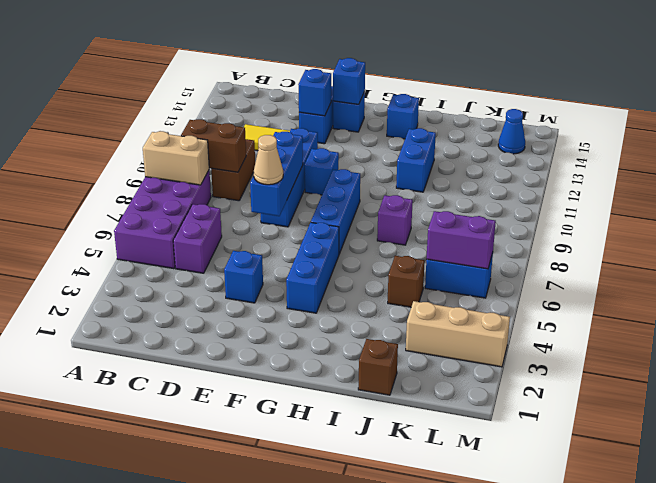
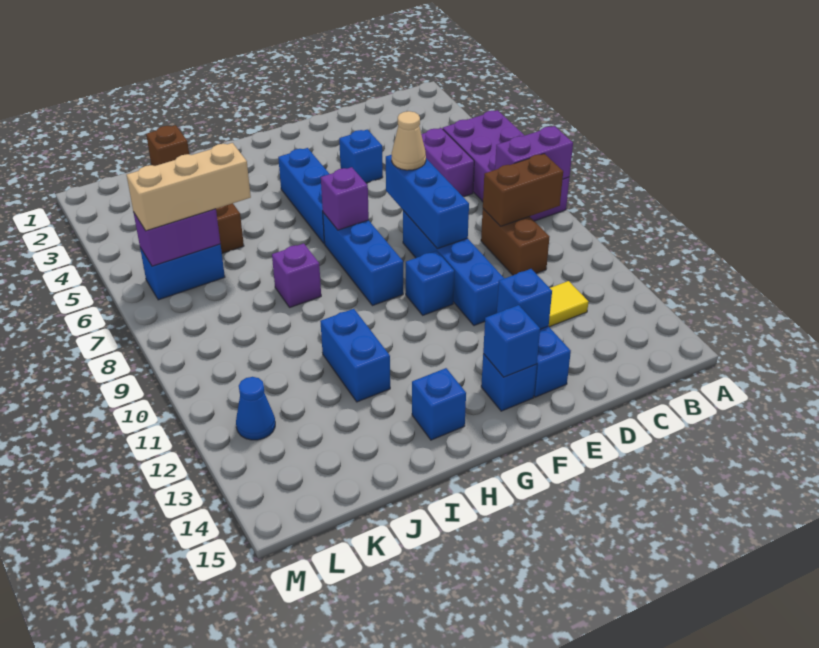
tan brick A8:B8 level 2 -> purple brick A8:B8 level 2
none -> purple brick G7 level 2
tan brick K3:M3 level 1 -> tan brick J6:L6 level 3
blue cone L14 level 1 -> blue cone L12 level 1

